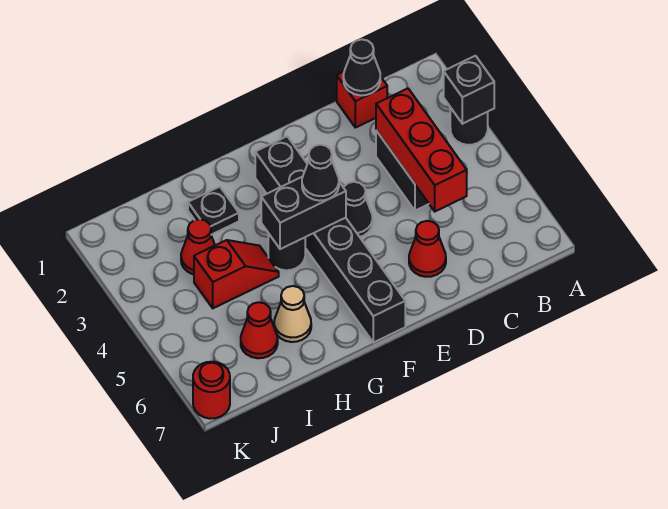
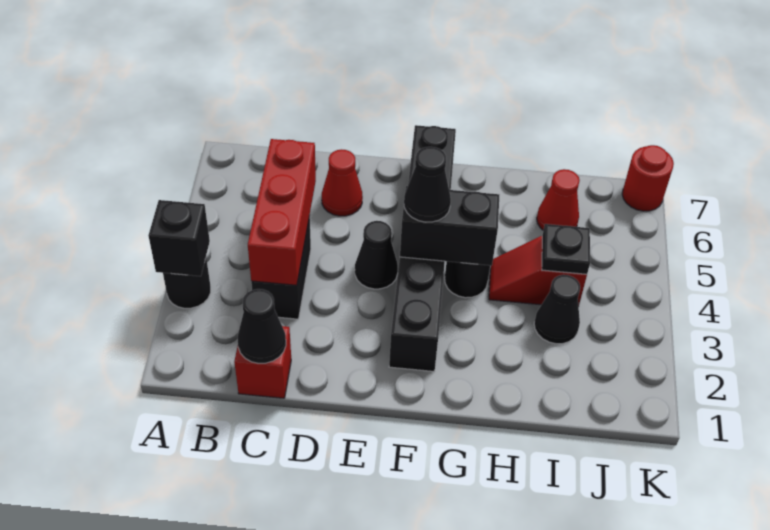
black plate H2 level 1 -> black plate I4 level 2
tan cone H6 level 1 -> none
red cone I3 level 1 -> black cone I3 level 1

